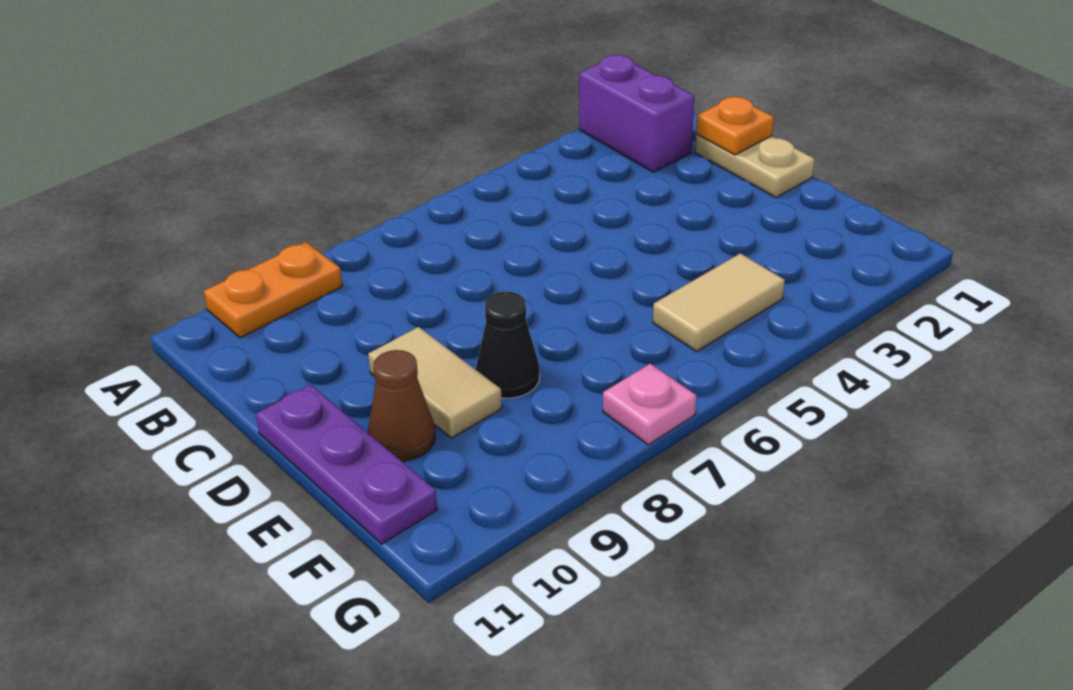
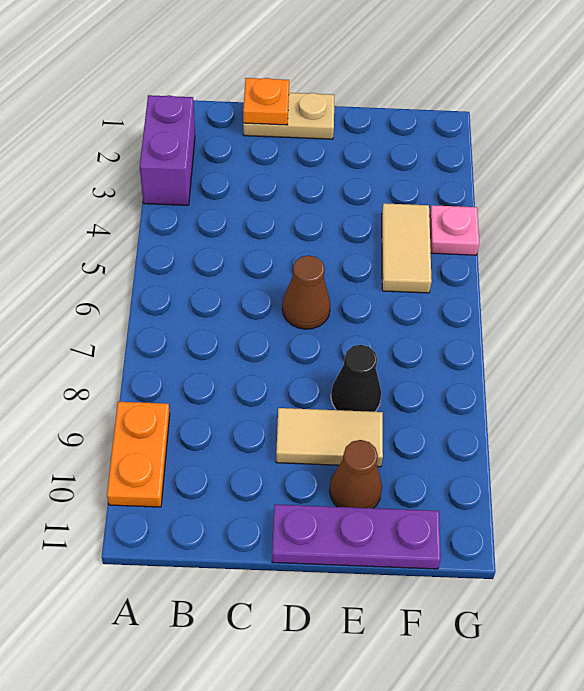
purple brick A2:B2 level 1 -> purple brick A2:A3 level 1
none -> brown cone D6 level 1
pink plate G7 level 1 -> pink plate G4 level 1

